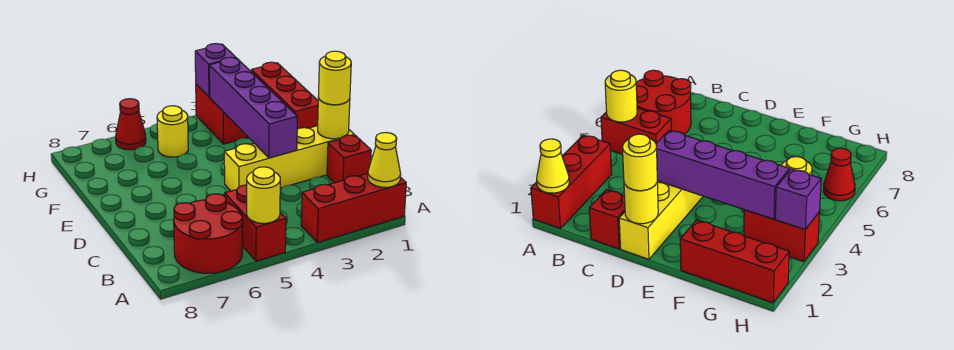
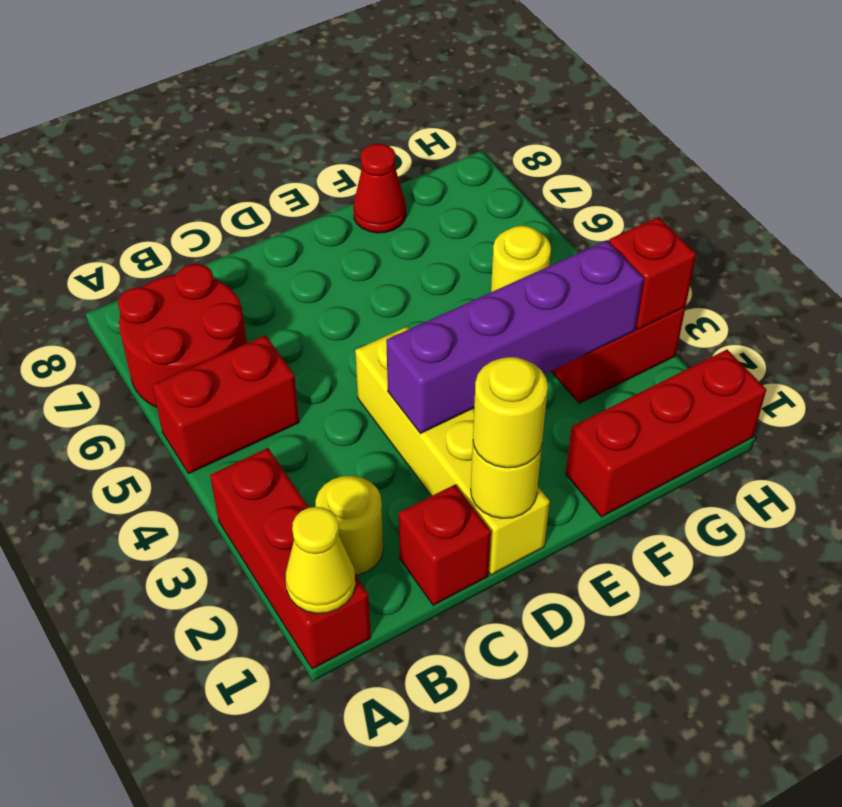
yellow round brick A5 level 2 -> yellow round brick B2 level 1
purple brick H3 level 2 -> red brick H3 level 2
red cone H6 level 1 -> red cone F8 level 1

